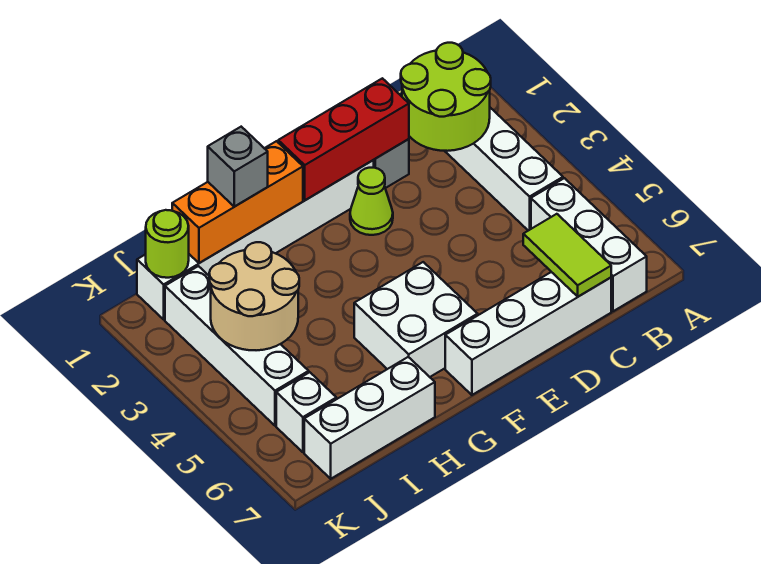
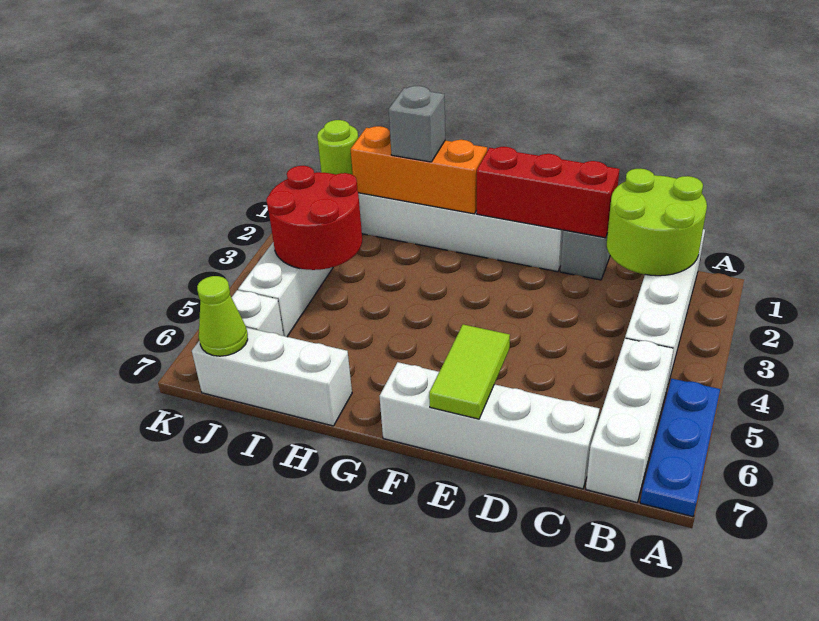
none -> blue plate A5:A7 level 1
lime tile C6:C7 level 2 -> lime tile E6:E7 level 2
lime cone E2 level 1 -> lime cone J7 level 2
white brick F5:G6 level 1 -> none
tan round brick I3:J4 level 2 -> red round brick I3:J4 level 2

